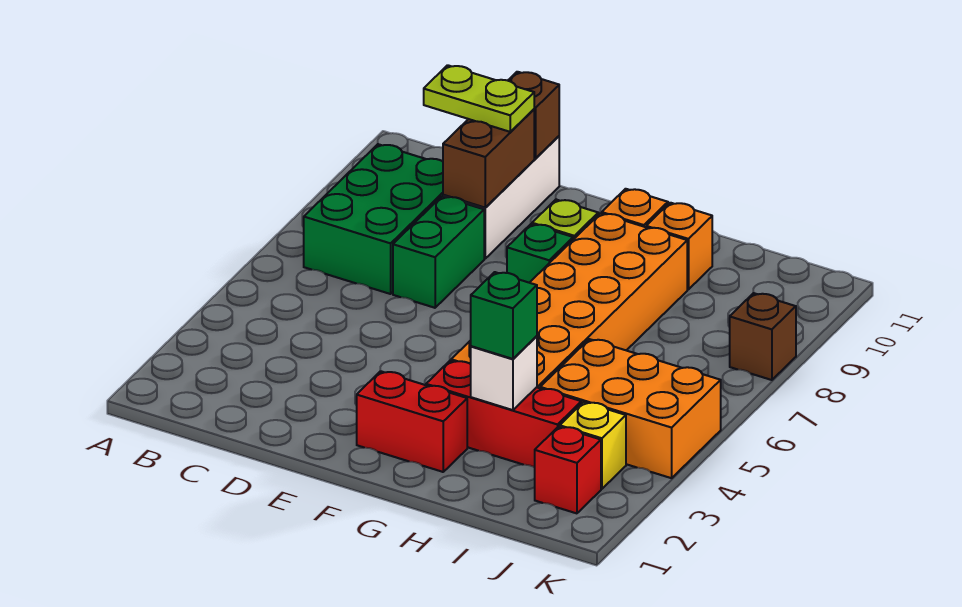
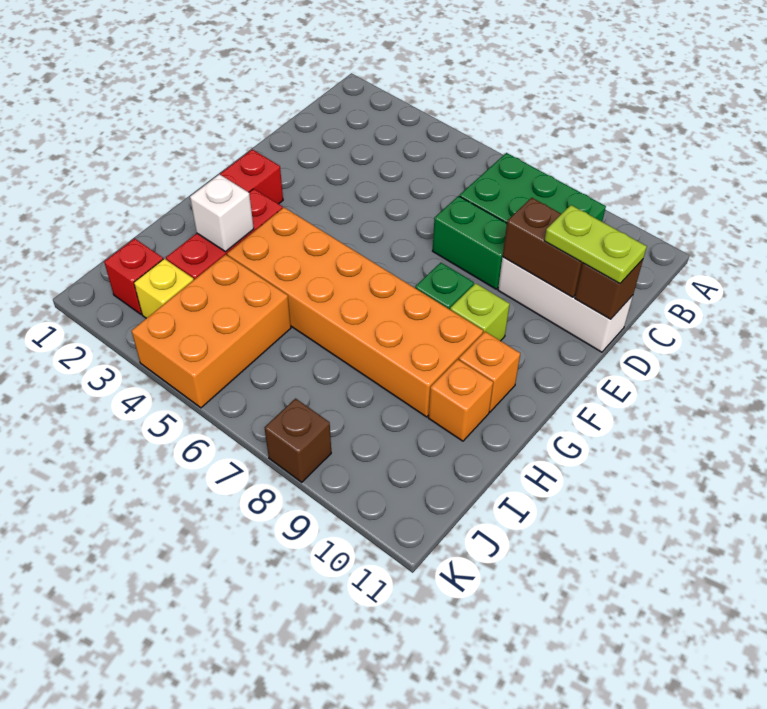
lime plate C10:D10 level 3 -> lime plate D10:D11 level 3
green brick H3 level 3 -> none

